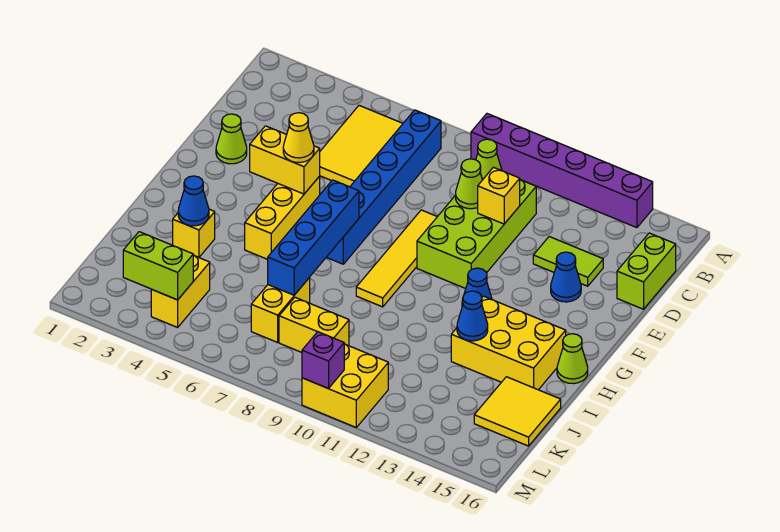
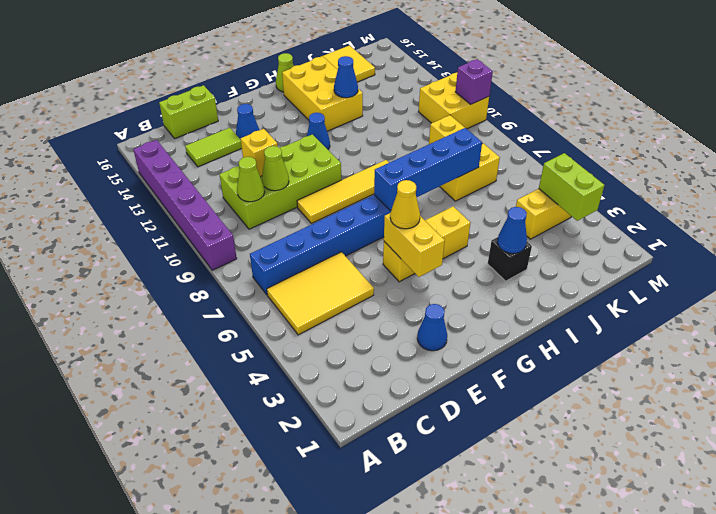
lime tile D13:D14 level 1 -> lime tile C14:D14 level 1
lime cone E2 level 1 -> blue cone E2 level 1
yellow brick I3 level 1 -> black brick I3 level 1

